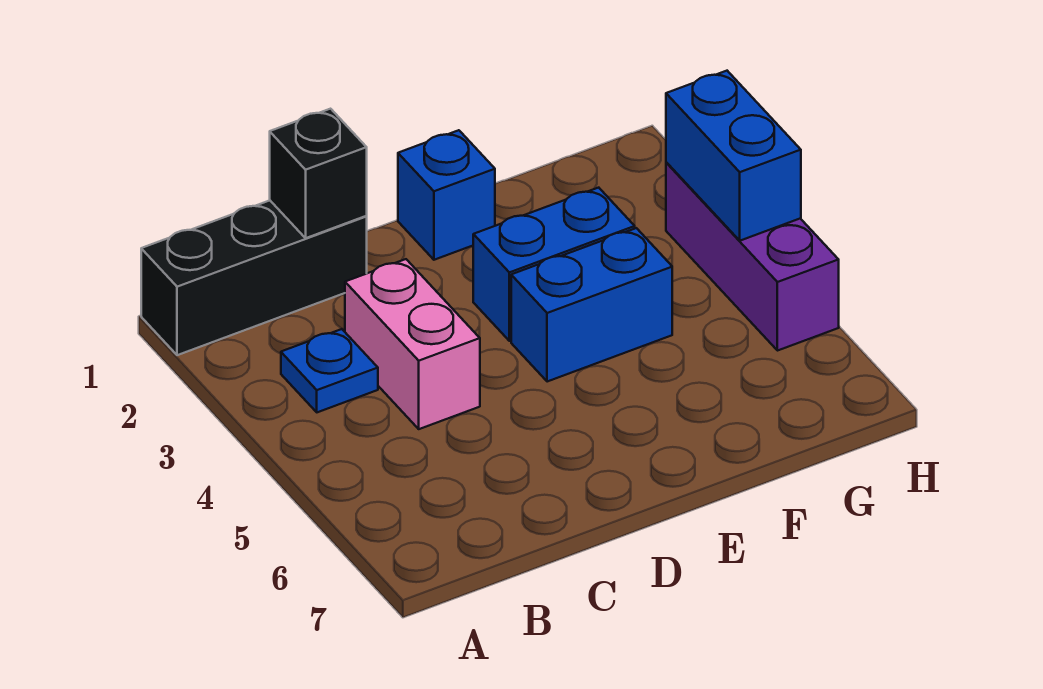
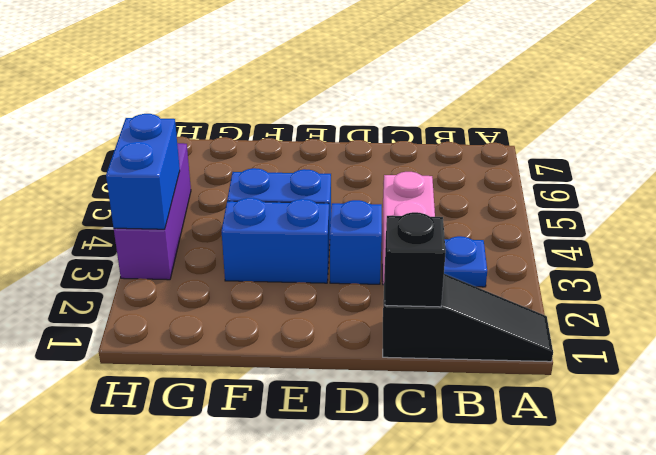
black brick A1:C1 level 1 -> black slope A1:C1 level 1 top C
blue brick E1 level 1 -> blue brick D3 level 1

